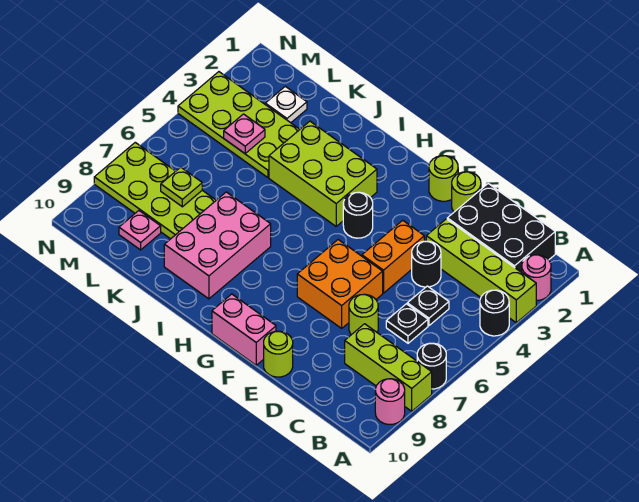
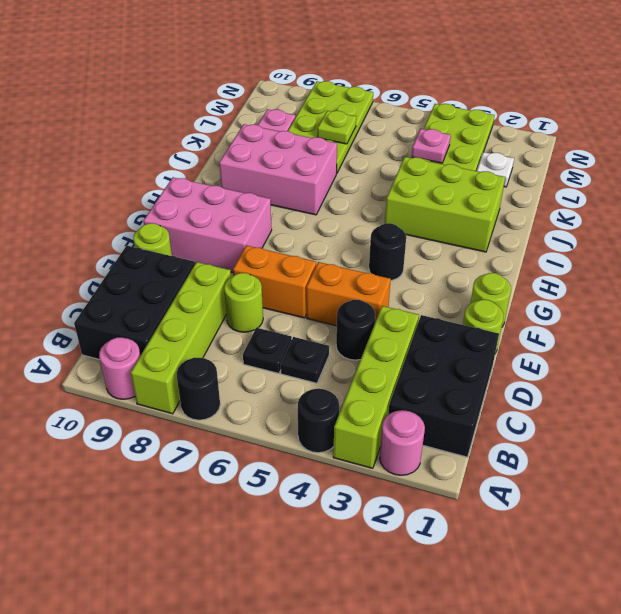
lime brick A8:C8 level 1 -> lime brick A8:D8 level 1
none -> black brick B9:D10 level 1
orange brick E6:F7 level 1 -> orange brick E6:E7 level 1
pink brick F10:G10 level 1 -> pink brick F8:G10 level 1
lime brick H3:J4 level 1 -> lime brick I2:J4 level 1

